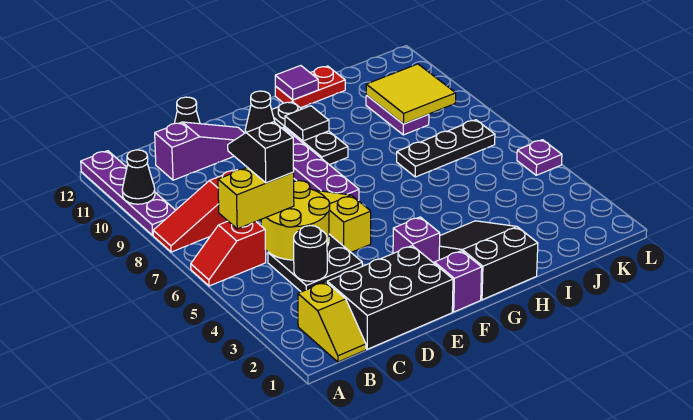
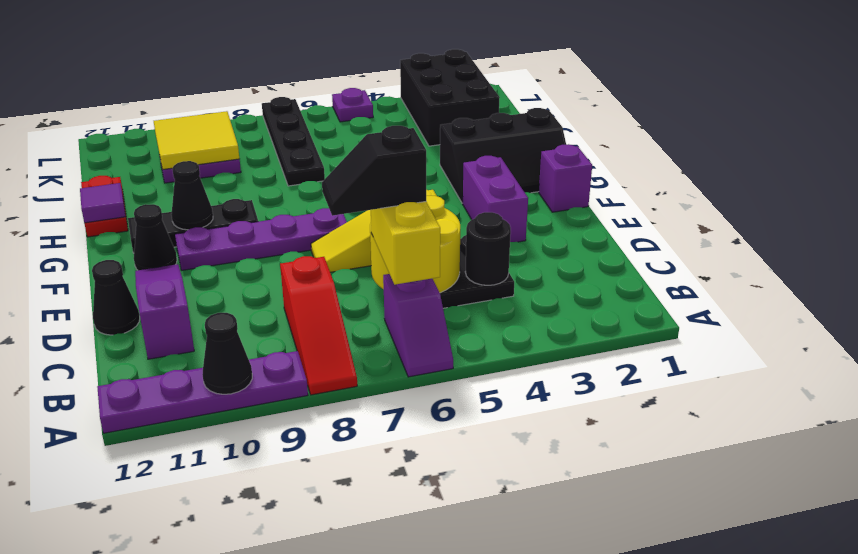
red slope A6:B6 level 1 top B -> purple slope A6:B6 level 1 top B
yellow slope B1:B2 level 1 top 2 -> none
black brick C1:E2 level 1 -> black brick J2:L3 level 1
purple brick F3 level 1 -> purple brick E3:F3 level 1
black slope G1:H3 level 1 top 1 -> black slope G1:H3 level 1 top H
black tile G10 level 2 -> black cone G10 level 2
black plate I7:K7 level 1 -> black plate I7:L7 level 1

